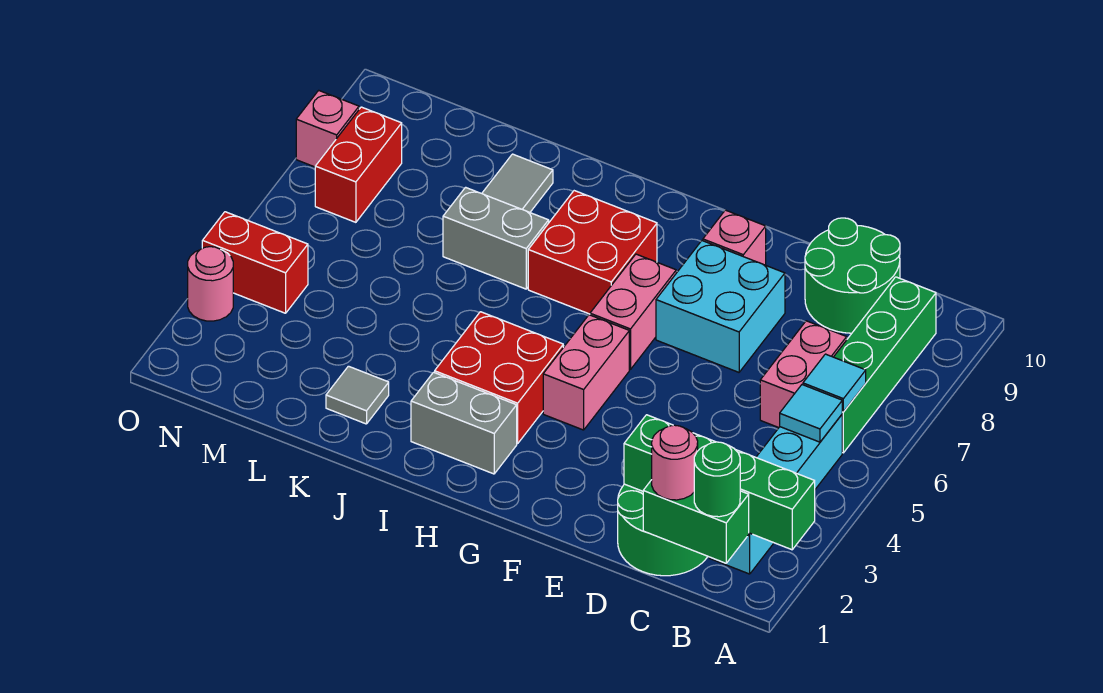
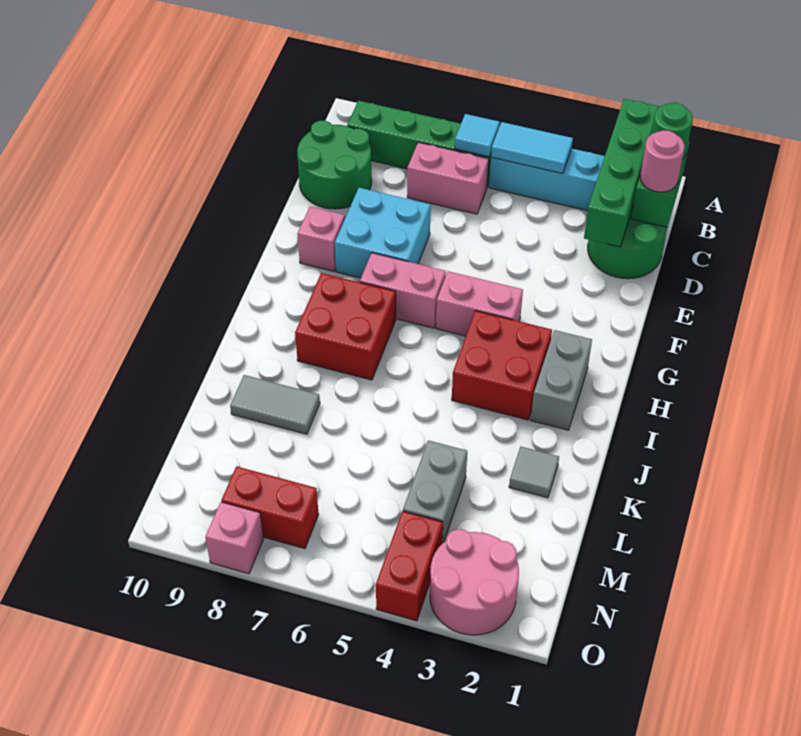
cyan tile B5 level 2 -> cyan tile B4:B5 level 2
grey brick J7:K7 level 1 -> grey brick L4:M4 level 1
pink round brick O3 level 1 -> pink round brick N2:O3 level 1

